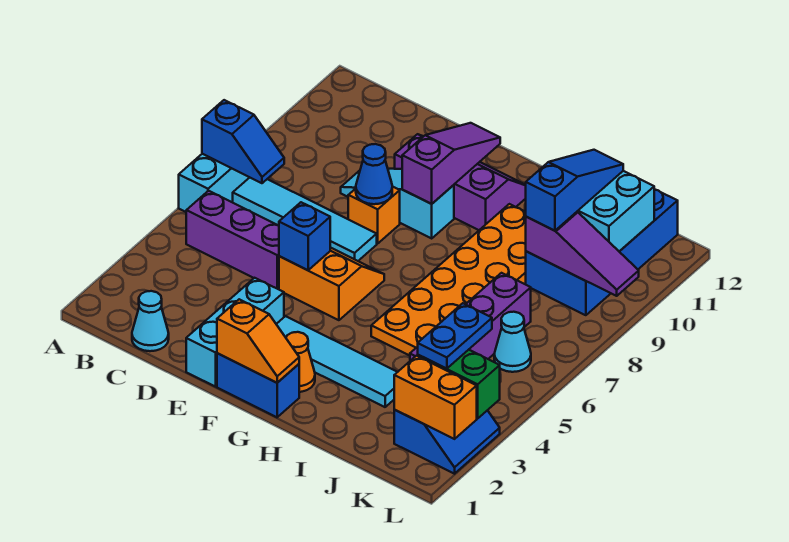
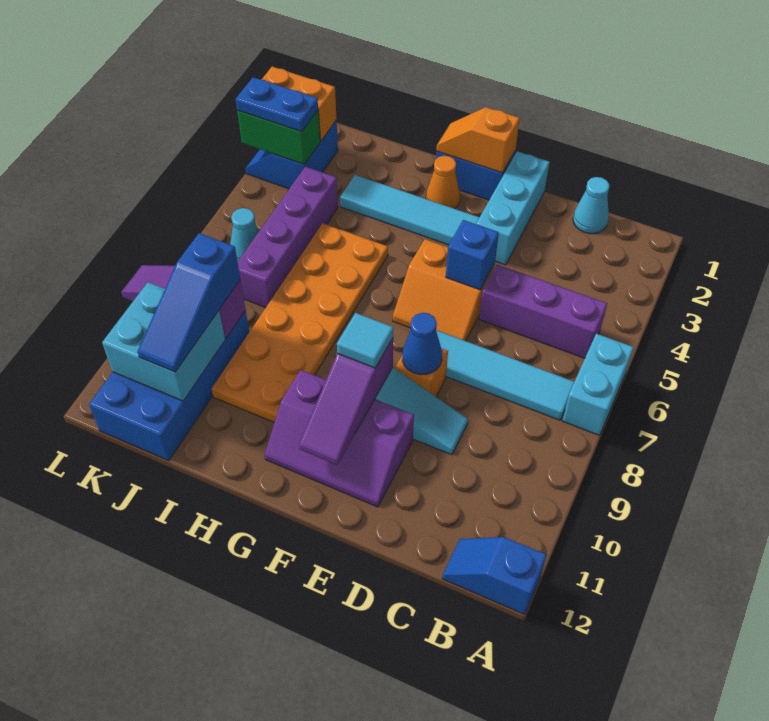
blue slope A7:B7 level 2 top A -> blue slope A12:B12 level 1 top A
none -> cyan tile F9 level 3
blue plate K3:K4 level 3 -> blue plate K3:L3 level 3

